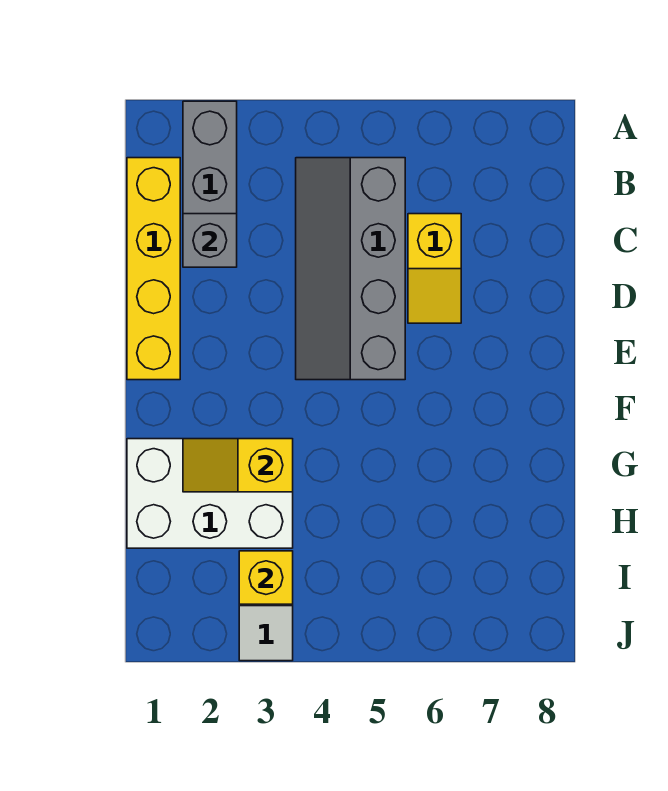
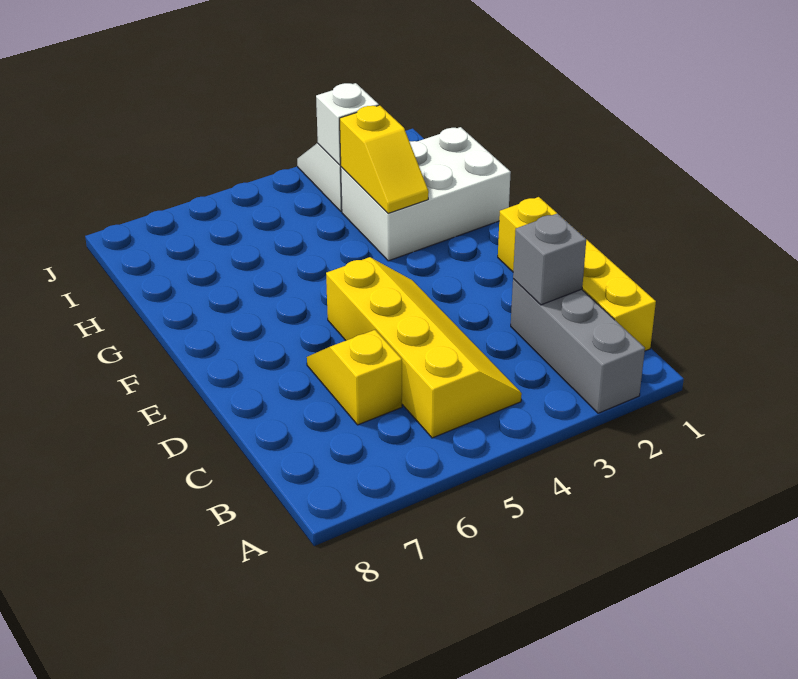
grey slope B4:E5 level 1 top 5 -> yellow slope B4:E5 level 1 top 5
yellow slope G2:G3 level 2 top 3 -> yellow slope G3:H3 level 2 top H
yellow brick I3 level 2 -> white brick I3 level 2

